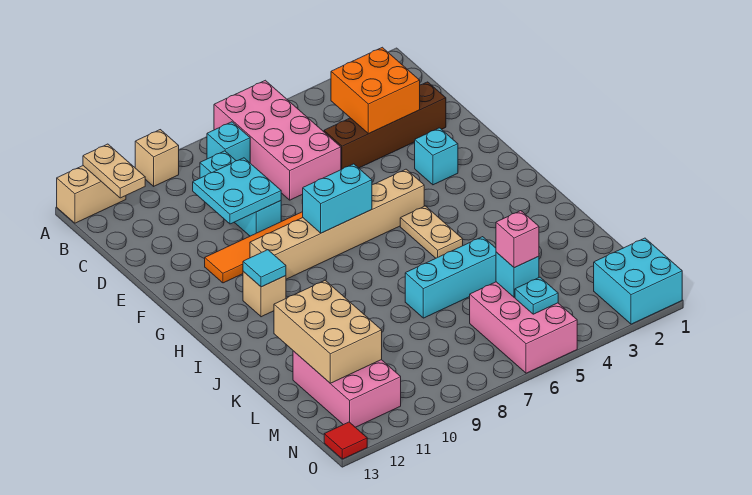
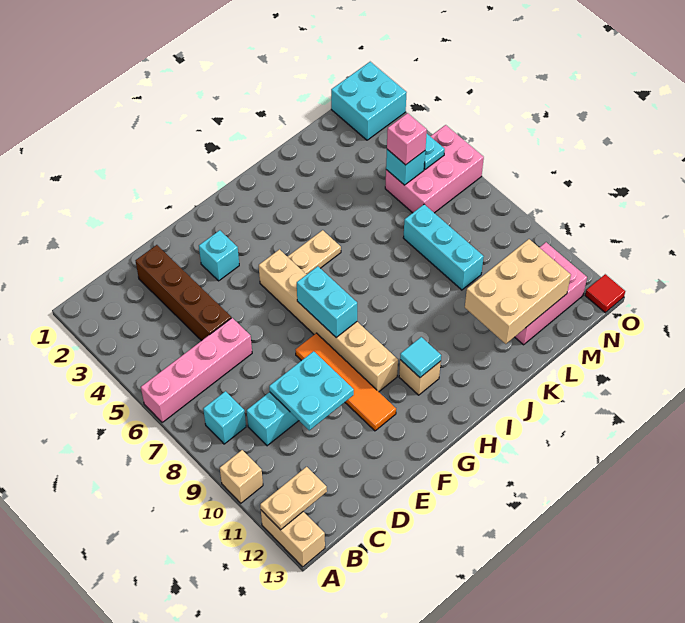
pink brick A6:D7 level 1 -> pink brick A6:D6 level 1
orange brick C3:D4 level 2 -> none
cyan brick K5:K7 level 1 -> cyan brick L7:L9 level 1

